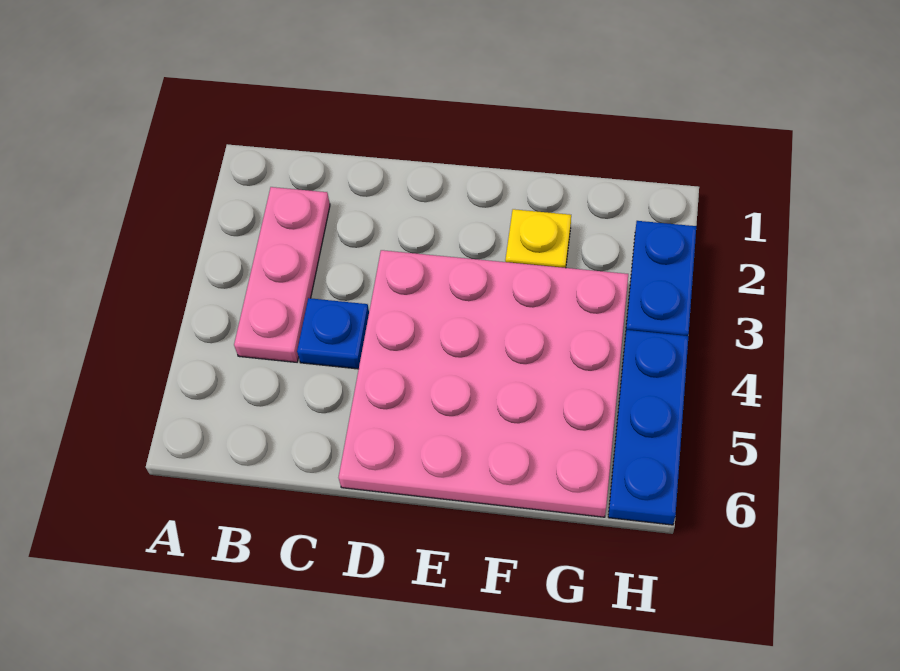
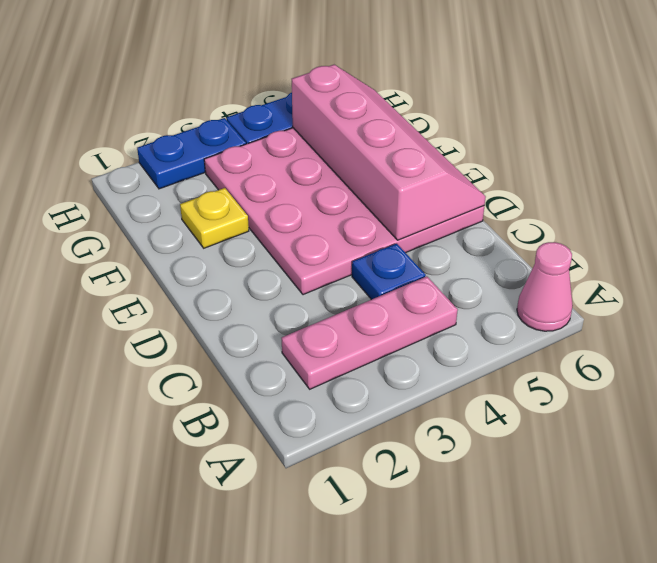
none -> pink cone A6 level 1
none -> pink slope D5:G6 level 2 top 5

